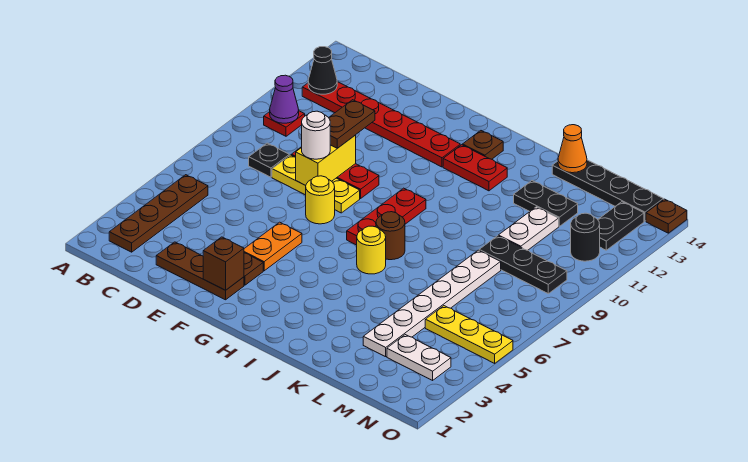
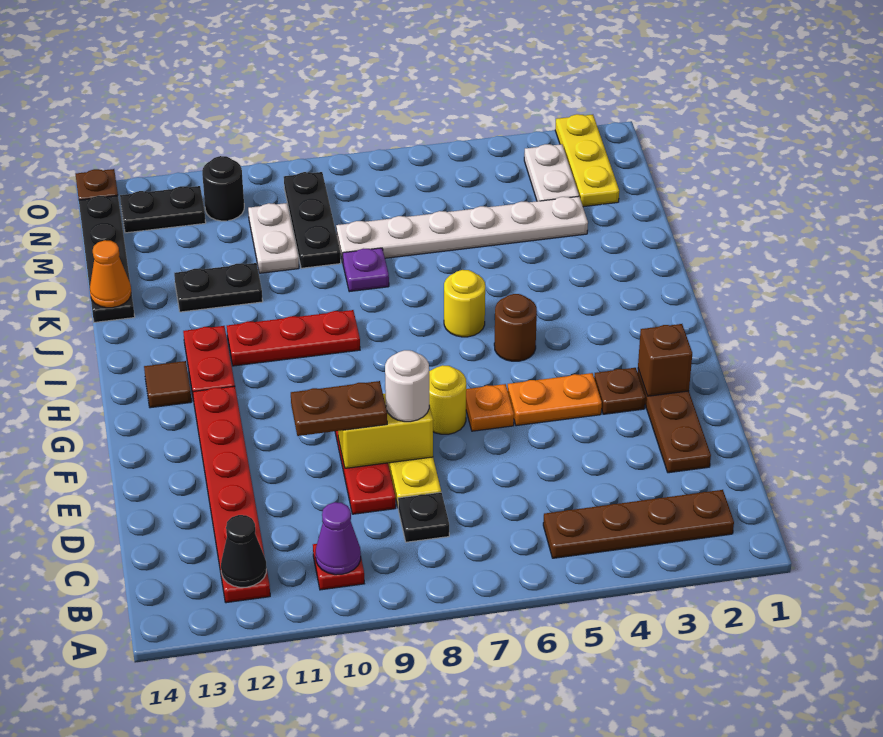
none -> orange plate F6 level 1
red plate H7:H9 level 1 -> red plate I9:I11 level 1
brown plate H13 level 1 -> brown tile H13 level 1
brown round brick I7 level 1 -> brown round brick H5 level 1
none -> purple plate K8 level 1
black plate K12:L12 level 1 -> black plate K11:K12 level 1
white plate L10:L11 level 1 -> white plate L10:M10 level 1
yellow plate M5:O5 level 1 -> yellow plate M2:O2 level 1

